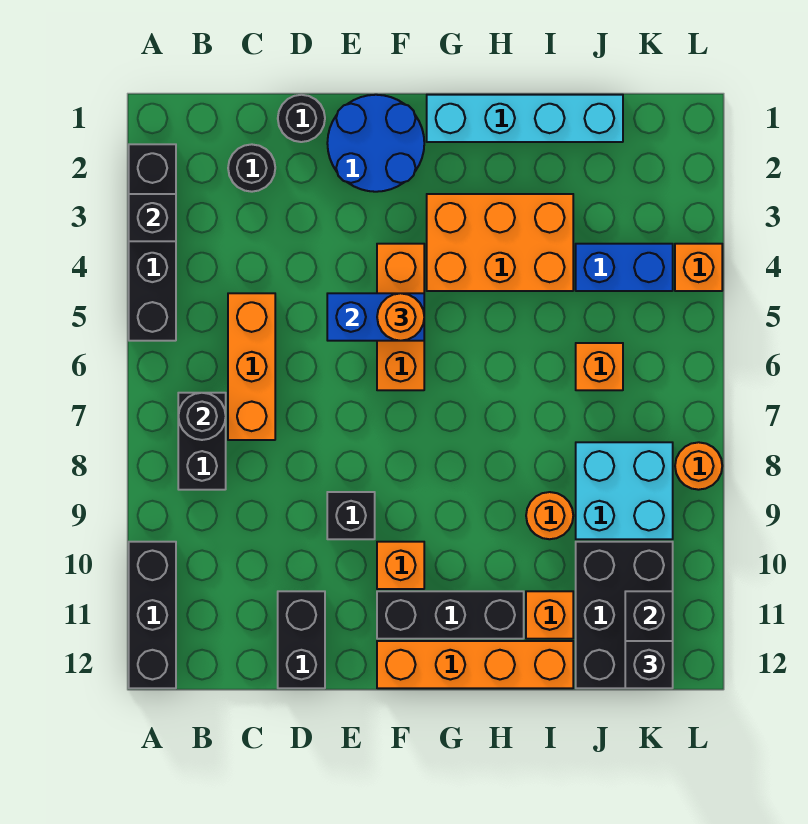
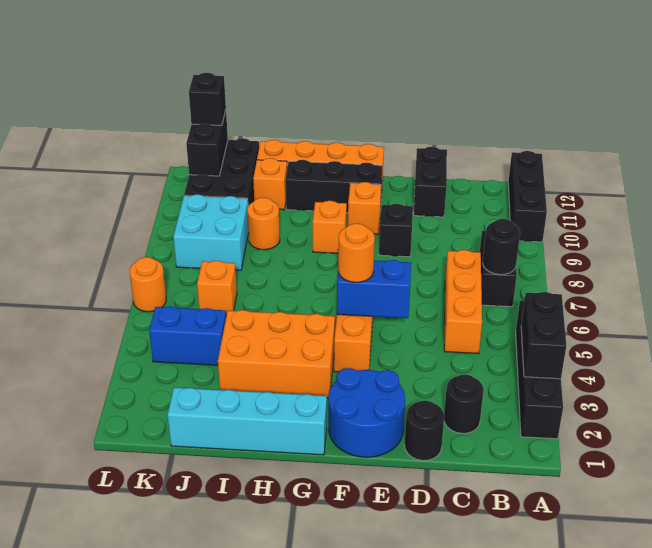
black brick A3 level 2 -> black brick A3:A4 level 2
orange brick L4 level 1 -> orange brick G9 level 1
orange round brick L8 level 1 -> orange round brick L6 level 1

